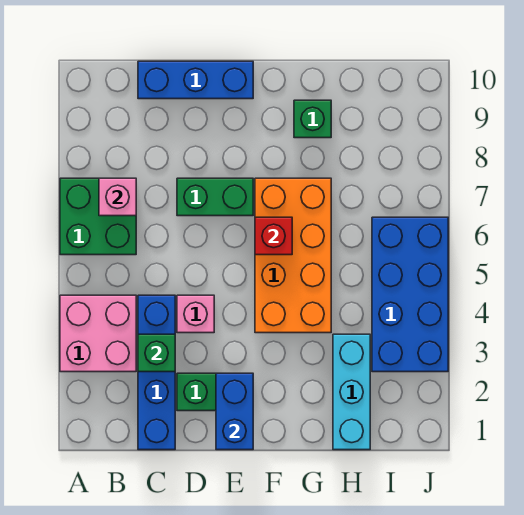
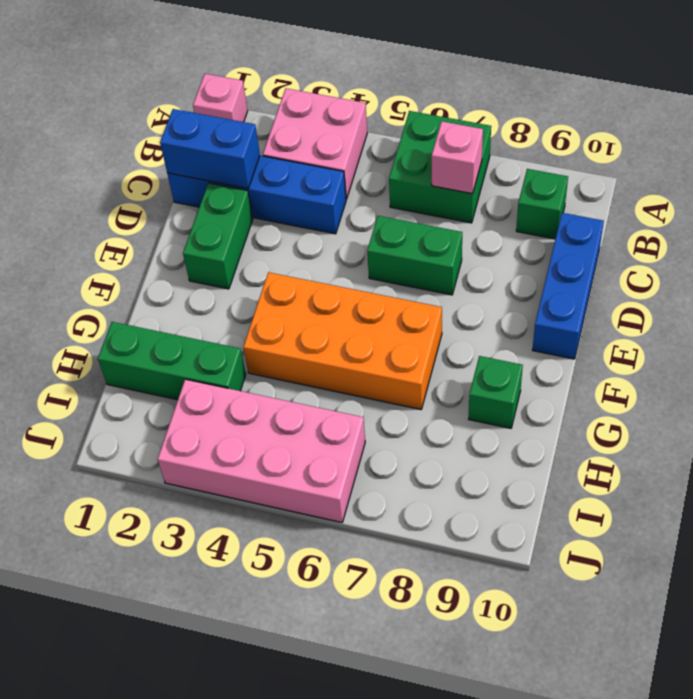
green brick C3 level 2 -> green brick B9 level 1
pink brick D4 level 1 -> pink brick A1 level 1
green brick D7:E7 level 1 -> green brick D6:D7 level 1
blue brick E1:E2 level 2 -> blue brick C1:C2 level 2
red brick F6 level 2 -> none
cyan brick H1:H3 level 1 -> green brick H1:H3 level 1
blue brick I3:J6 level 1 -> pink brick I3:J6 level 1

